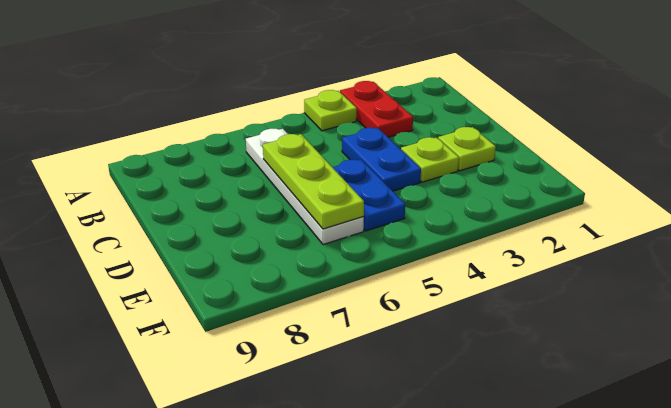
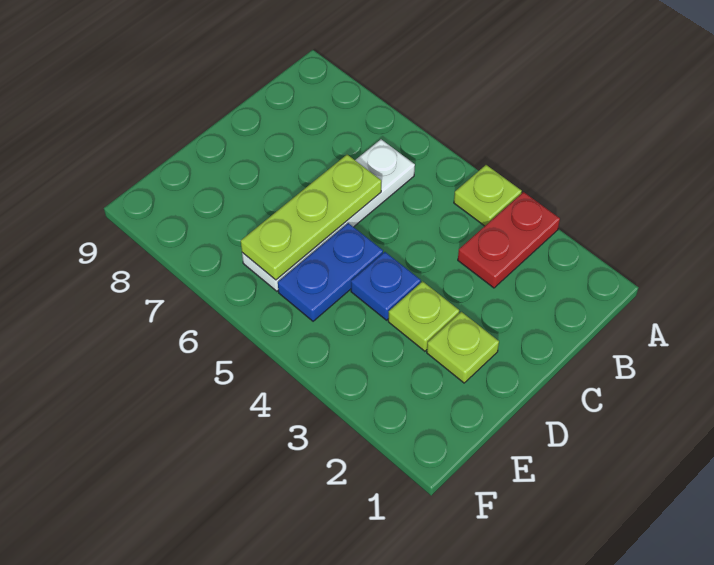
blue plate C4:D4 level 1 -> blue plate D4 level 1

